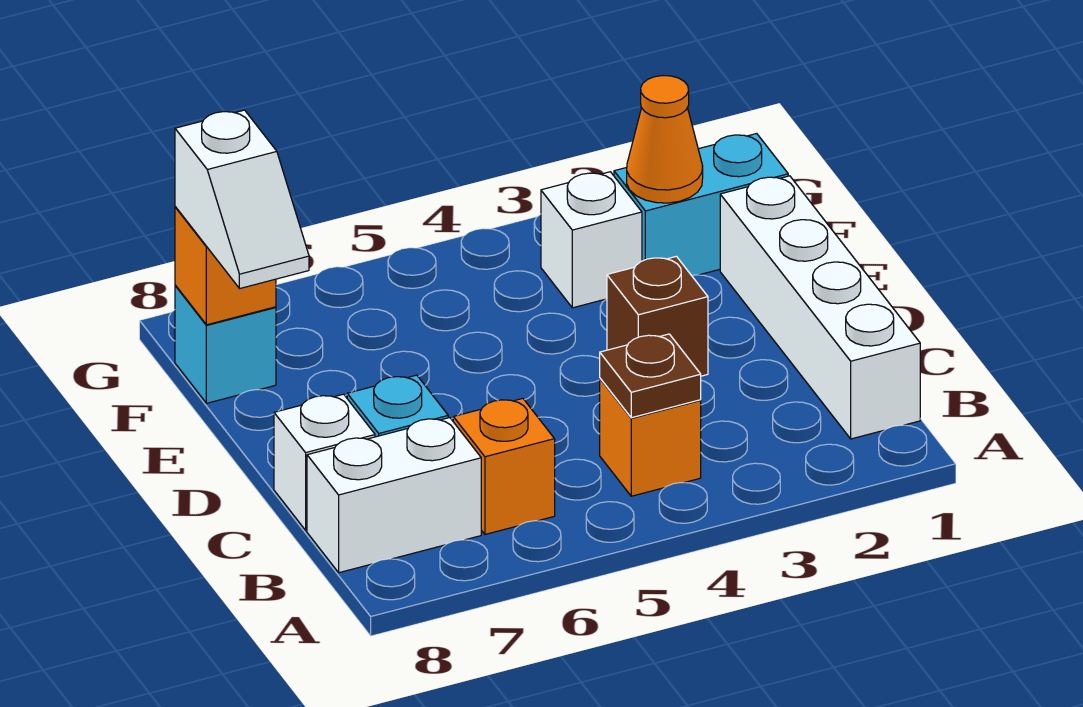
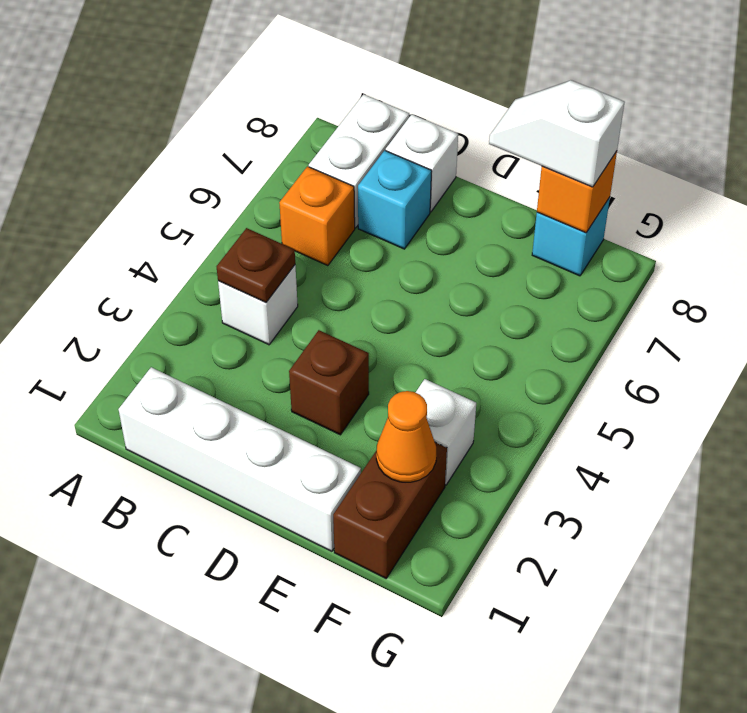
orange brick B4 level 1 -> white brick B4 level 1
cyan brick F1:F2 level 1 -> brown brick F1:F2 level 1

